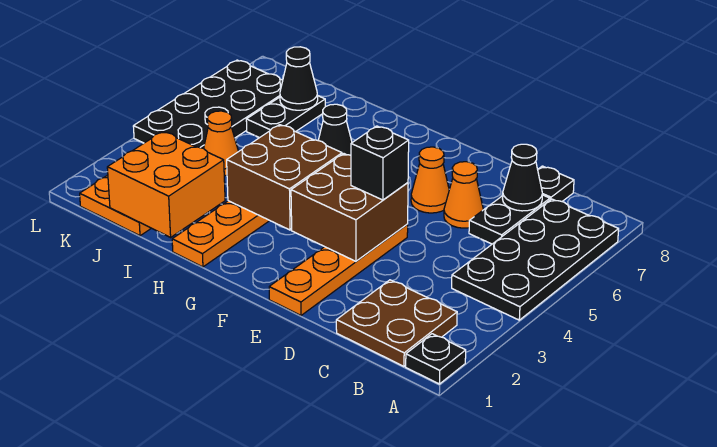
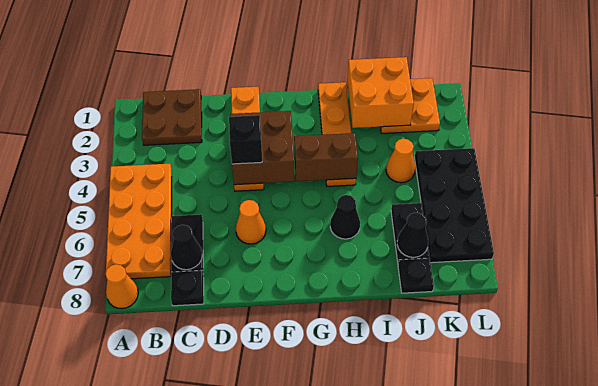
black plate A1 level 1 -> black plate J8 level 1
black plate A4:B7 level 1 -> orange plate A4:B7 level 1
orange cone D6 level 1 -> orange cone A8 level 1
brown brick G3:H4 level 2 -> brown brick G4:H4 level 2

